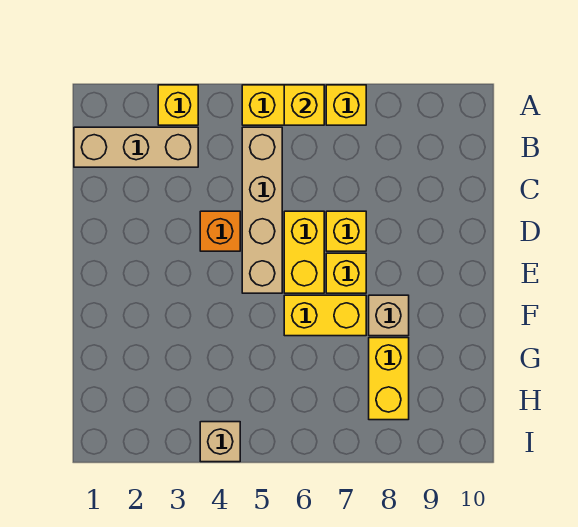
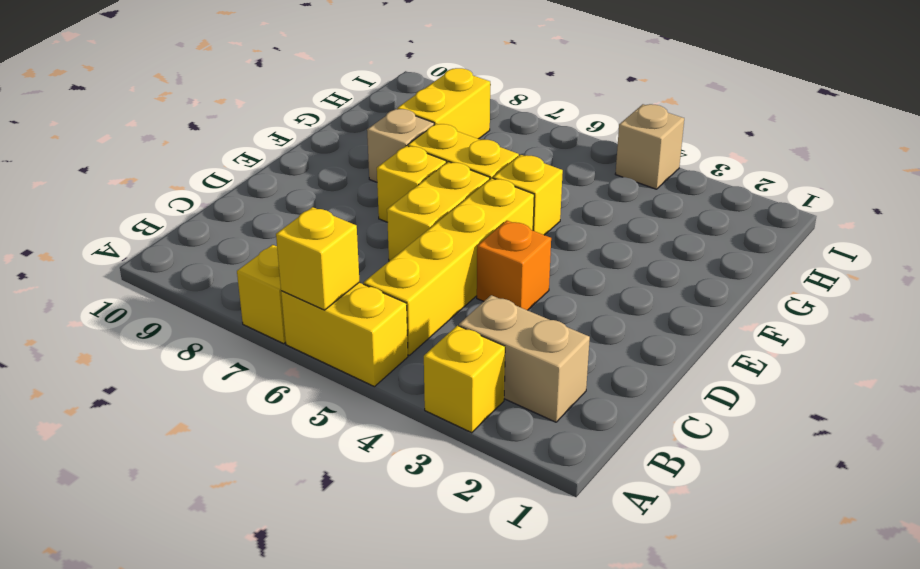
tan brick B1:B3 level 1 -> tan brick B2:B3 level 1
tan brick B5:E5 level 1 -> yellow brick B5:E5 level 1
yellow brick D7 level 1 -> yellow brick F5 level 1

